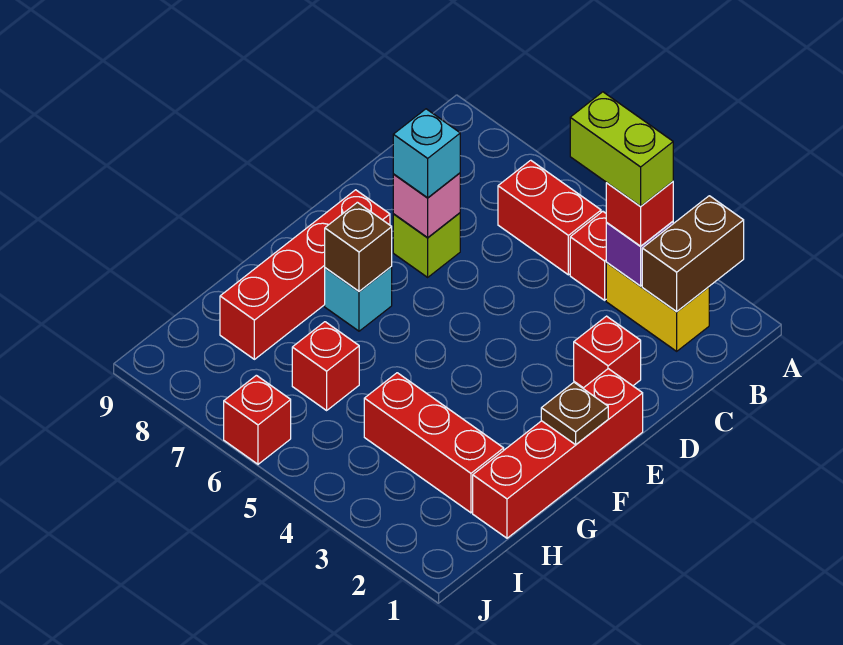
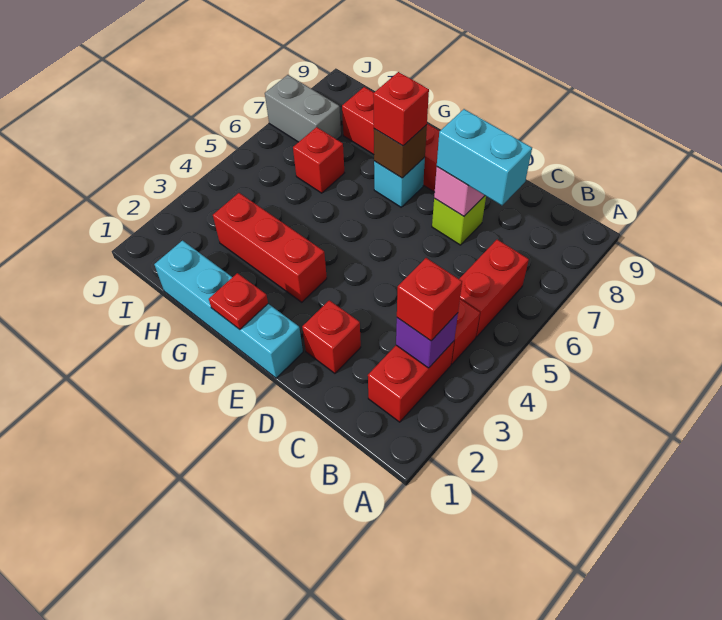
brown brick A2:B2 level 2 -> none
yellow brick B2:B3 level 1 -> red brick B2:B3 level 1
lime brick B3:B4 level 4 -> none
cyan brick D7 level 3 -> cyan brick C7:D7 level 3
red brick E1:H1 level 1 -> cyan brick E1:H1 level 1
brown plate F1 level 2 -> red plate F1 level 2
red brick H2:H4 level 1 -> red brick F3:H3 level 1
none -> grey brick I7:J7 level 1
red brick J6 level 1 -> red brick F7 level 3

